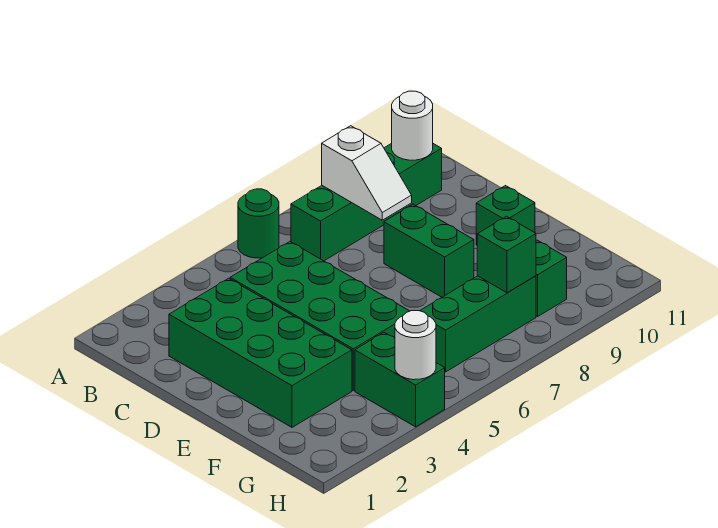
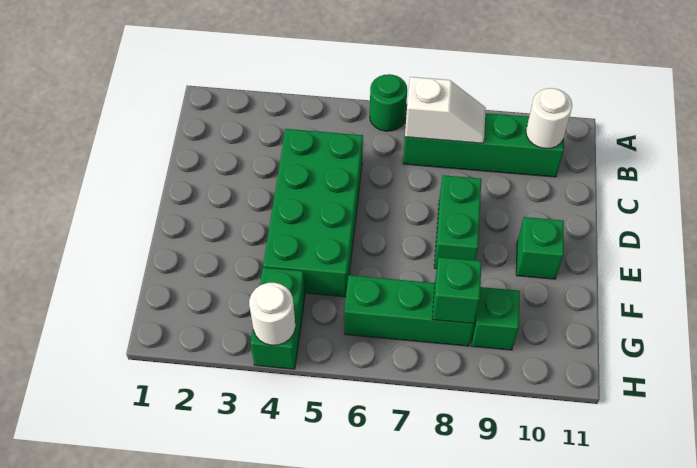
white slope B8:C8 level 2 top B -> white slope B7:B8 level 2 top 7
green brick C2:F3 level 1 -> none

